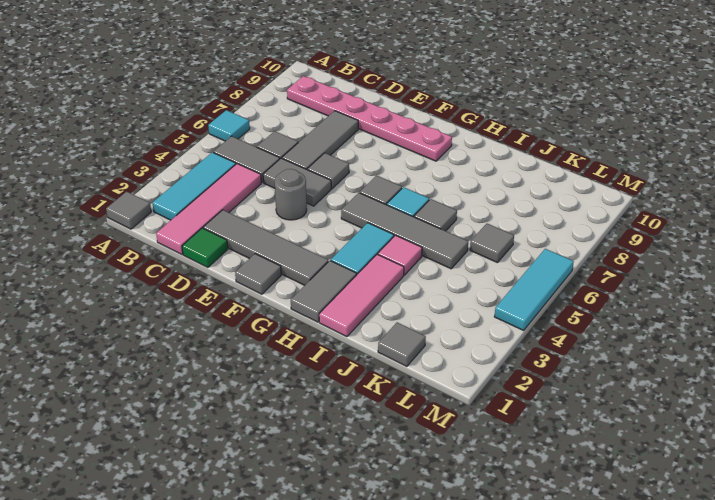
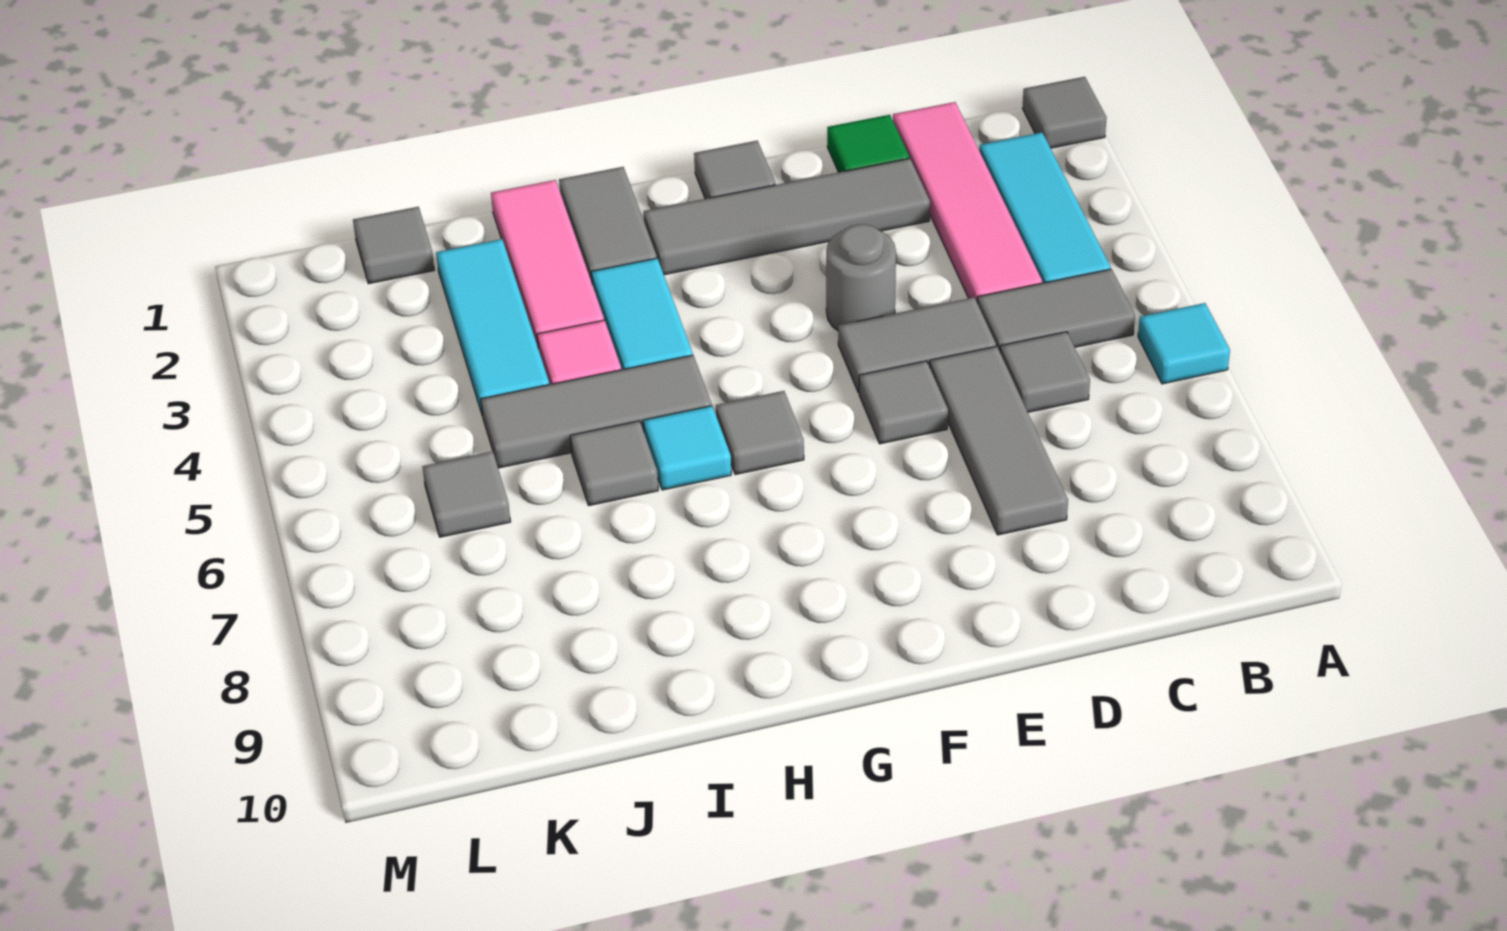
pink plate B9:G9 level 1 -> none
grey tile G5:J5 level 1 -> grey tile H5:J5 level 1
cyan tile M4:M6 level 1 -> cyan tile J2:J4 level 1

